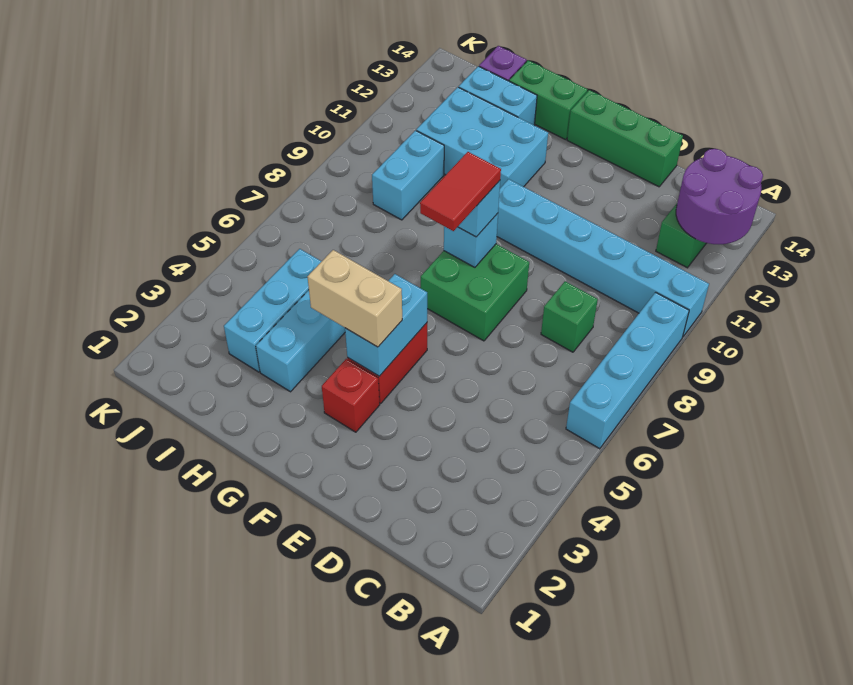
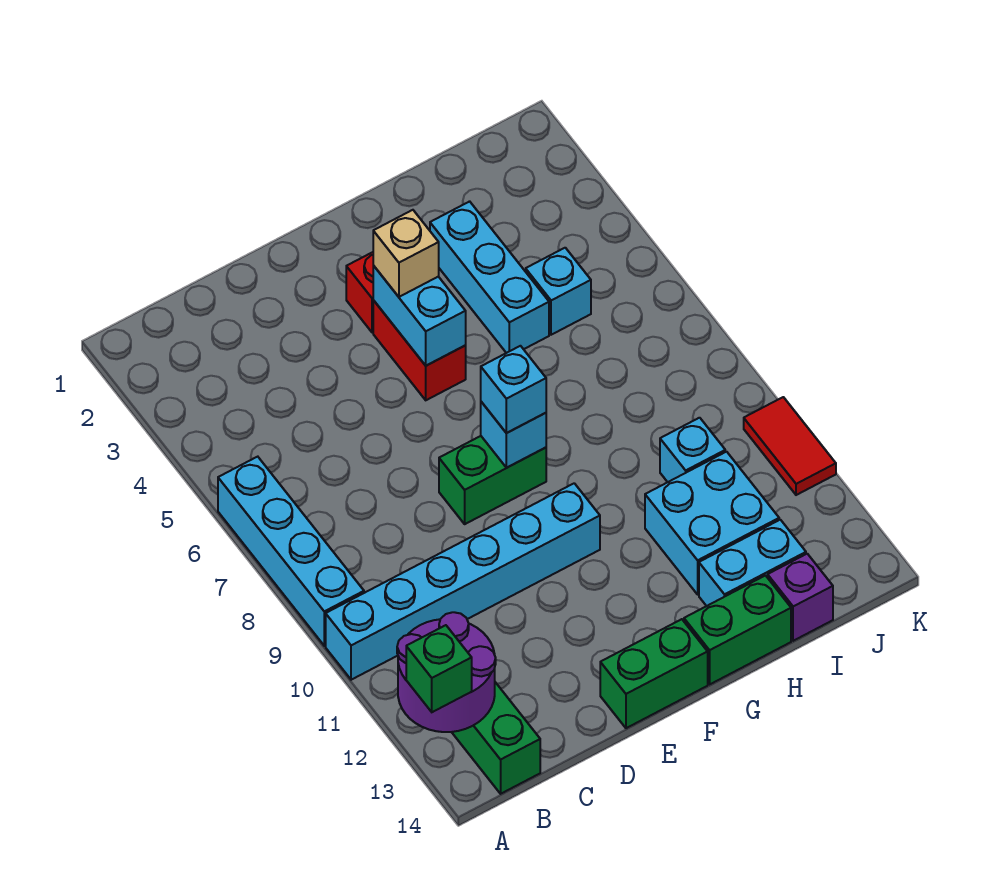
green brick C8 level 1 -> green brick A13 level 3
green brick D14:F14 level 1 -> green brick E14:F14 level 1
green brick E7:F8 level 1 -> green brick E8:F8 level 1
tan brick F4:G4 level 3 -> tan brick F4 level 3
red tile F7:F8 level 4 -> red tile K10:K11 level 1
cyan brick G11:I12 level 1 -> cyan brick H11:I12 level 1
cyan brick I3:I5 level 1 -> cyan brick I5 level 1
cyan brick I9:I10 level 1 -> cyan brick I10 level 1

